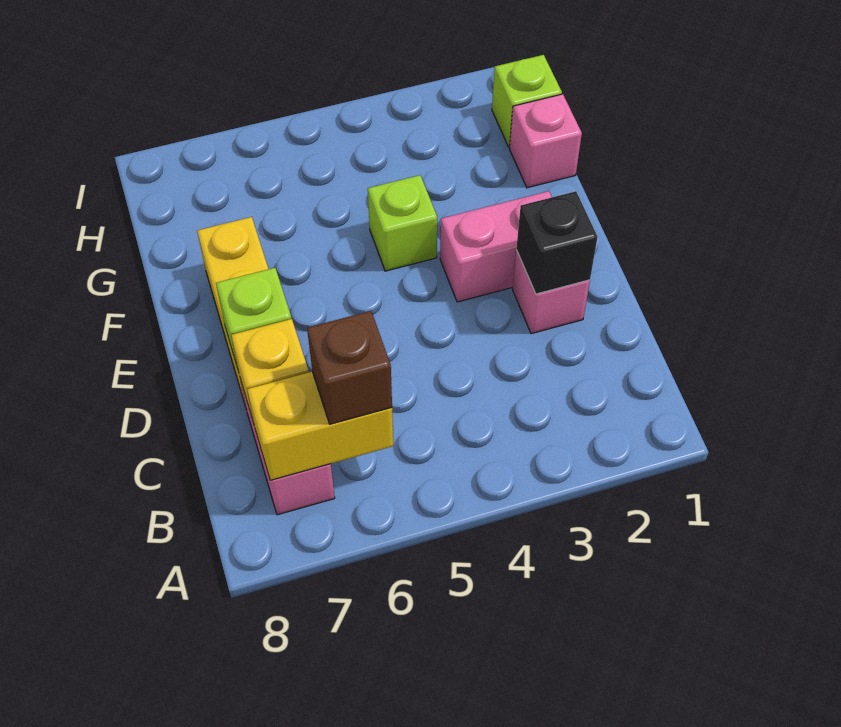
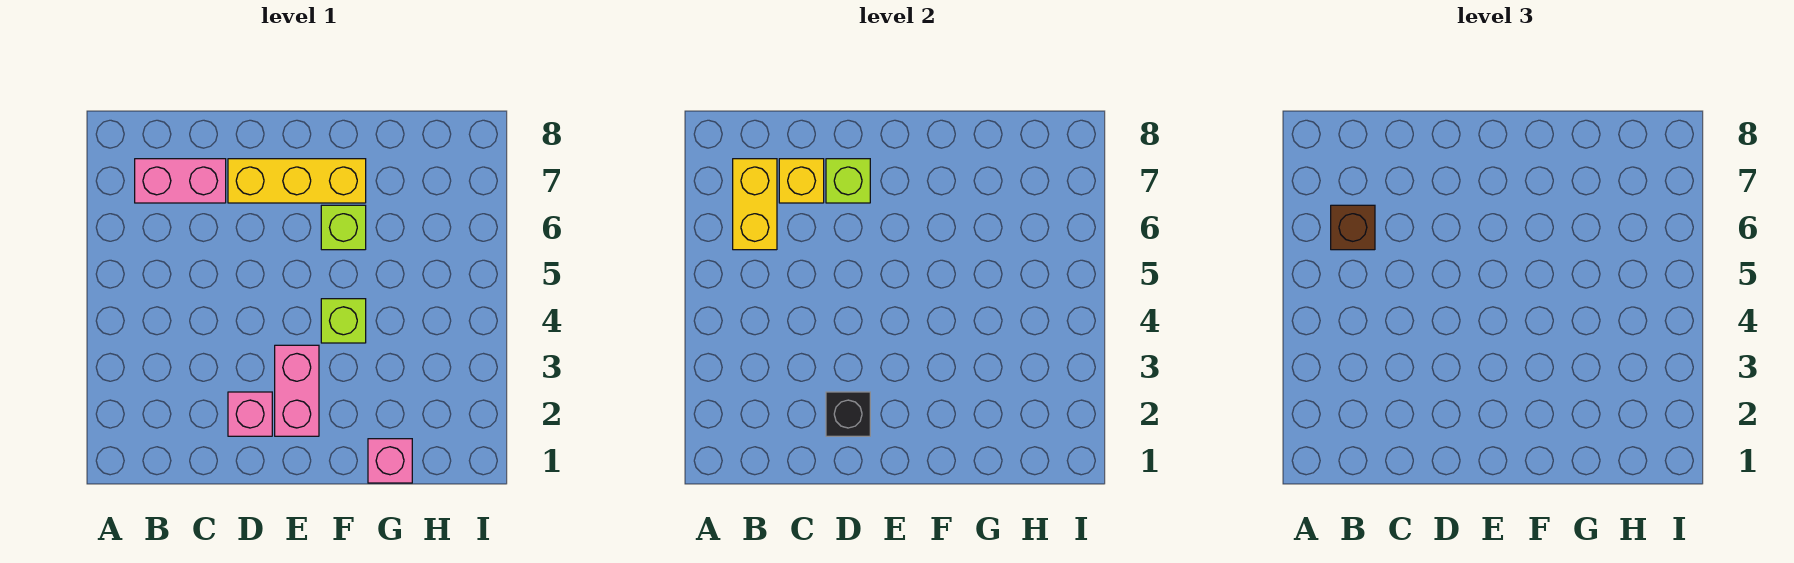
lime brick H1 level 1 -> lime brick F6 level 1

